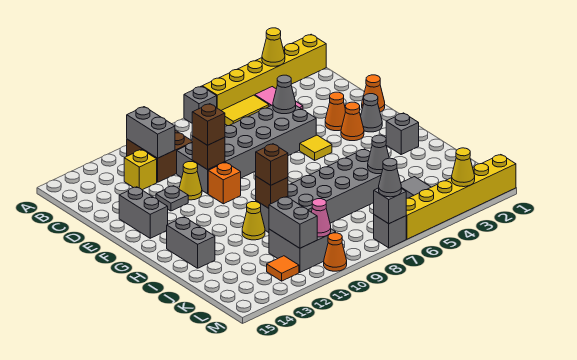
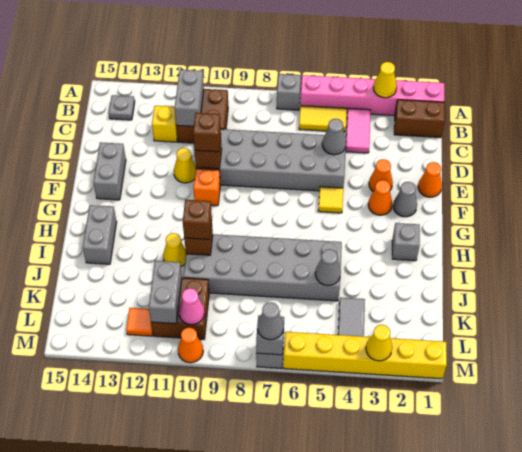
yellow brick A1:A6 level 1 -> pink brick A1:A6 level 1
none -> brown brick B1:B2 level 1
grey plate E12 level 1 -> grey plate B14 level 1
grey brick K10:L11 level 1 -> brown brick K10:L11 level 1

